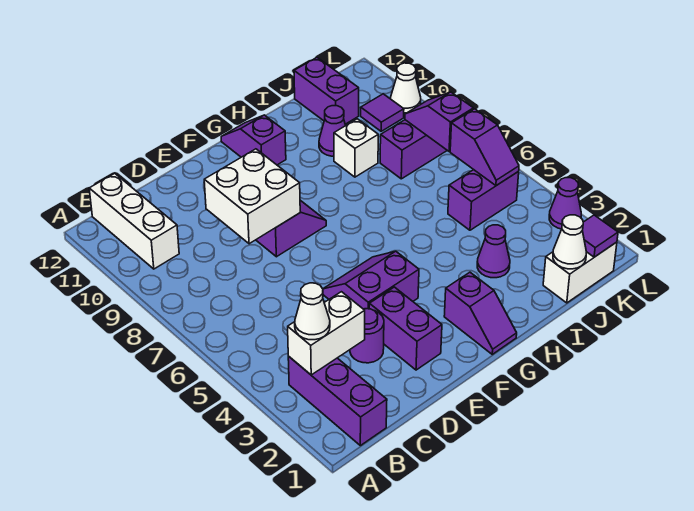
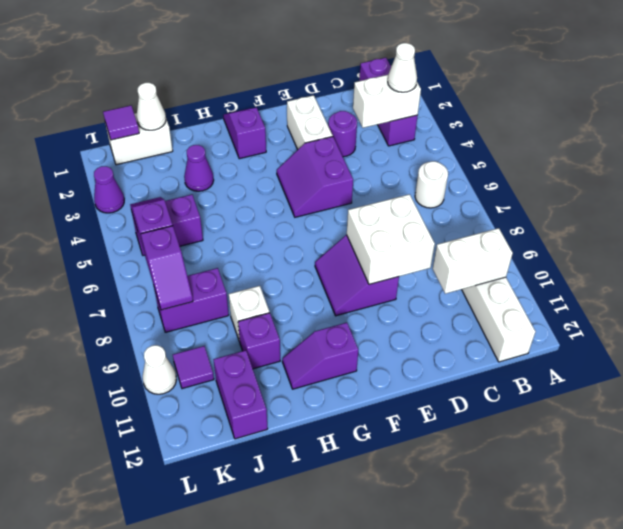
none -> white round brick B6 level 1
none -> white brick B10:C10 level 2
purple brick E2:E3 level 1 -> white brick E2:E3 level 1
purple slope E4:F5 level 1 top 4 -> purple slope E4:F5 level 1 top E
purple slope G11:G12 level 1 top 11 -> purple slope G11:H11 level 1 top G
purple cone I10 level 1 -> purple brick I10 level 1

